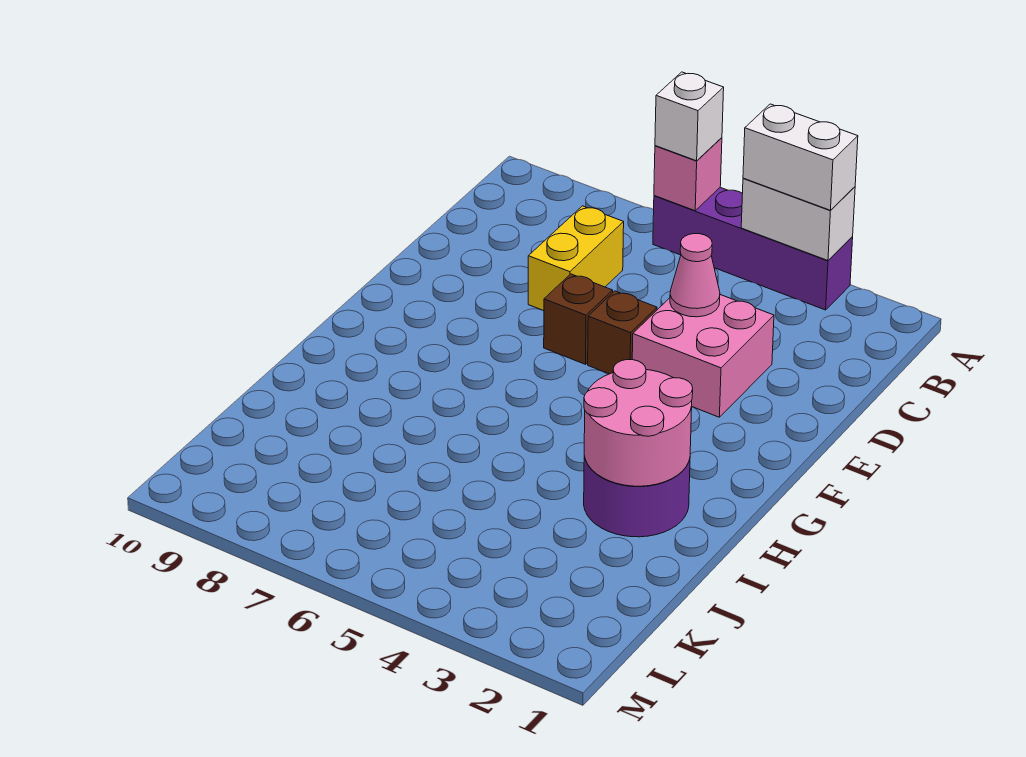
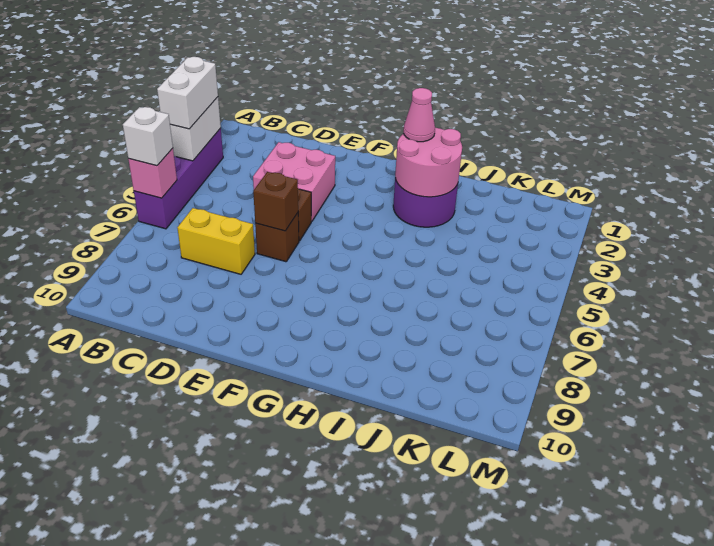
pink cone D4 level 2 -> pink cone H2 level 3
none -> brown brick E6 level 2

